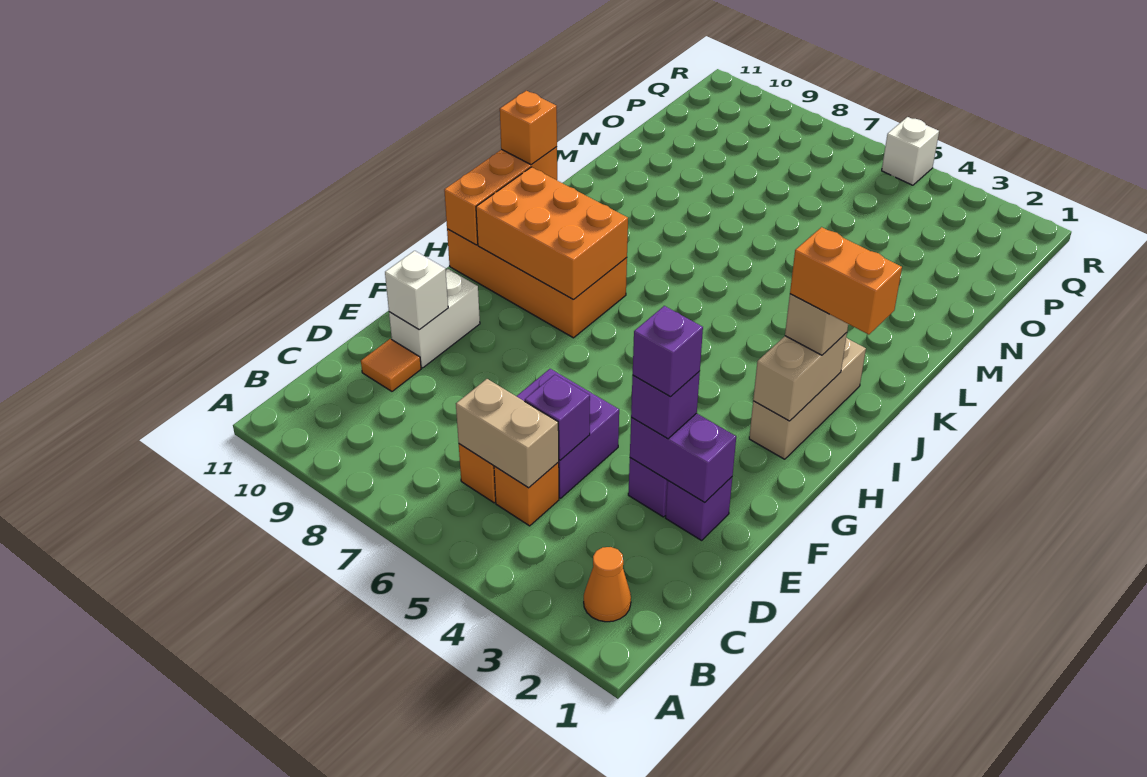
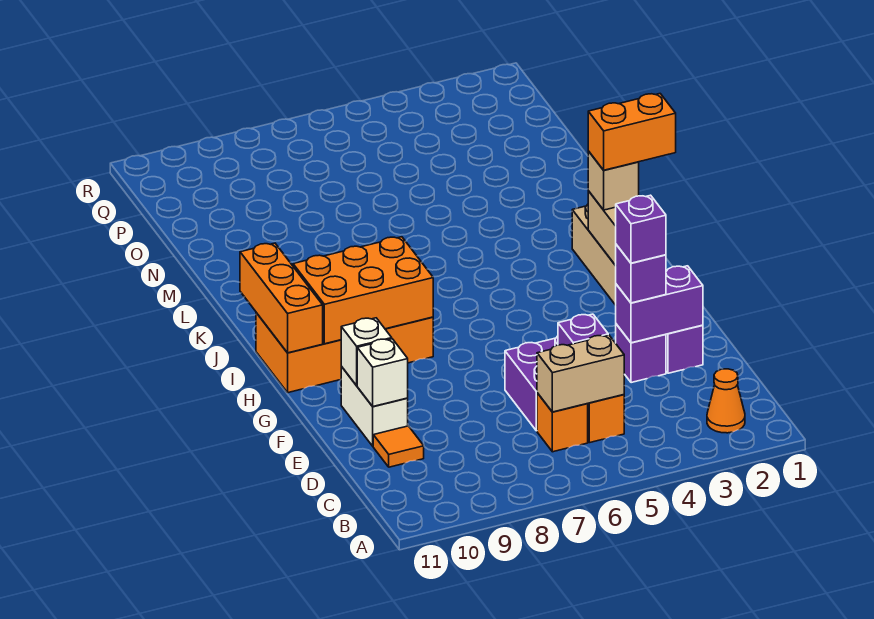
orange brick J11 level 3 -> none
white brick R5 level 1 -> white brick F10 level 2

